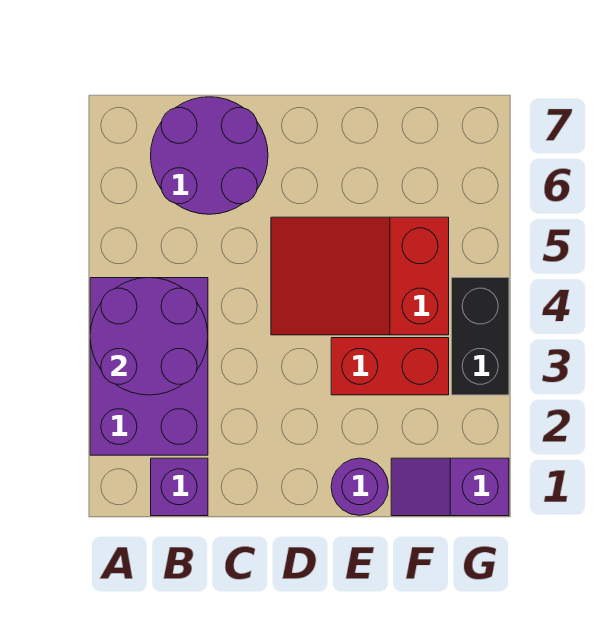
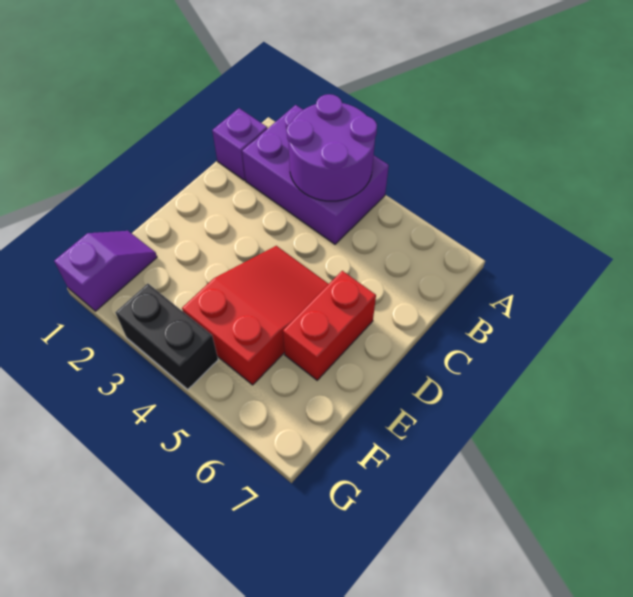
purple round brick B6:C7 level 1 -> none
purple round brick E1 level 1 -> none
red brick E3:F3 level 1 -> red brick D6:E6 level 1

